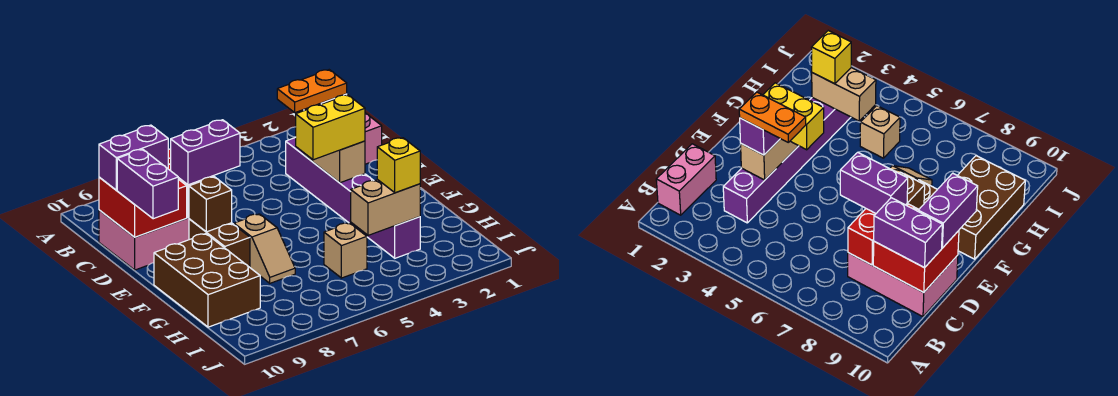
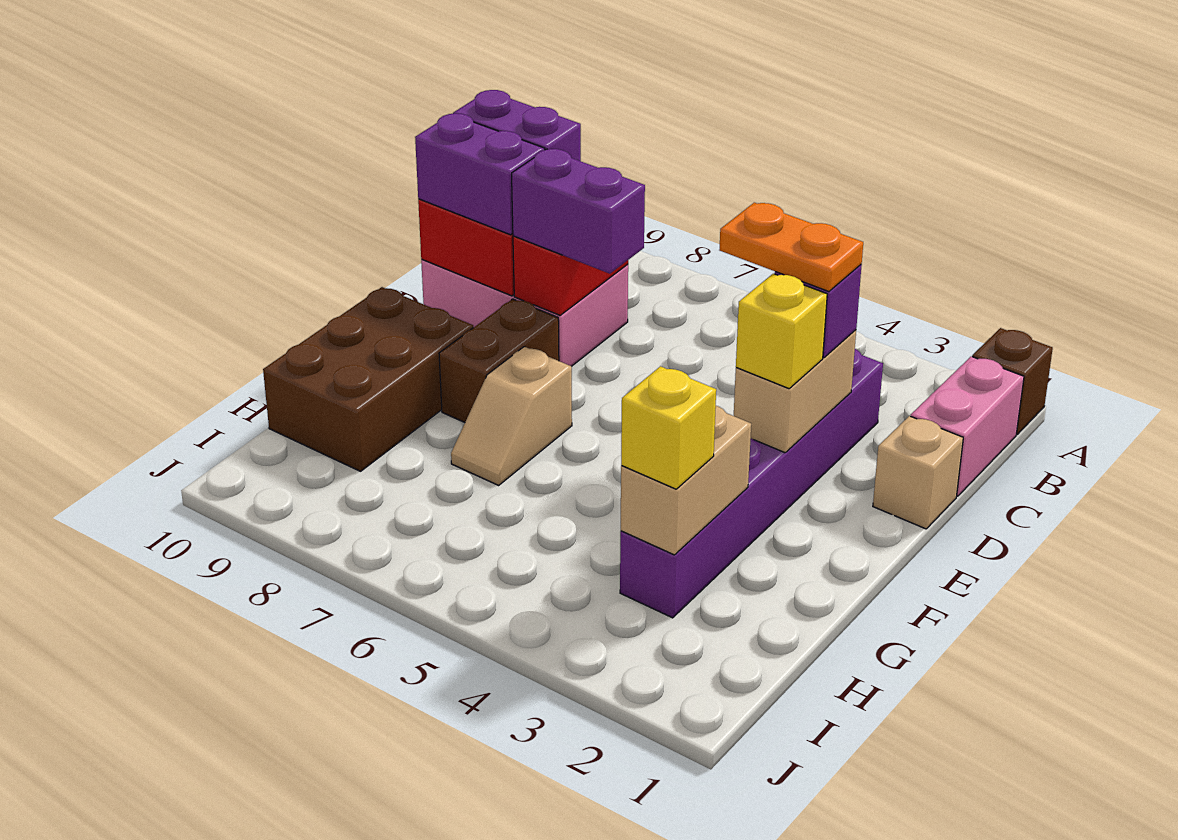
purple brick D10:E10 level 3 -> purple brick D9:D10 level 3
yellow brick E3:E4 level 3 -> yellow brick E3 level 3
brown brick E8 level 2 -> brown brick A1 level 1
tan brick H3:H4 level 2 -> tan brick G3:H3 level 2
tan brick H5 level 1 -> tan brick D1 level 1

